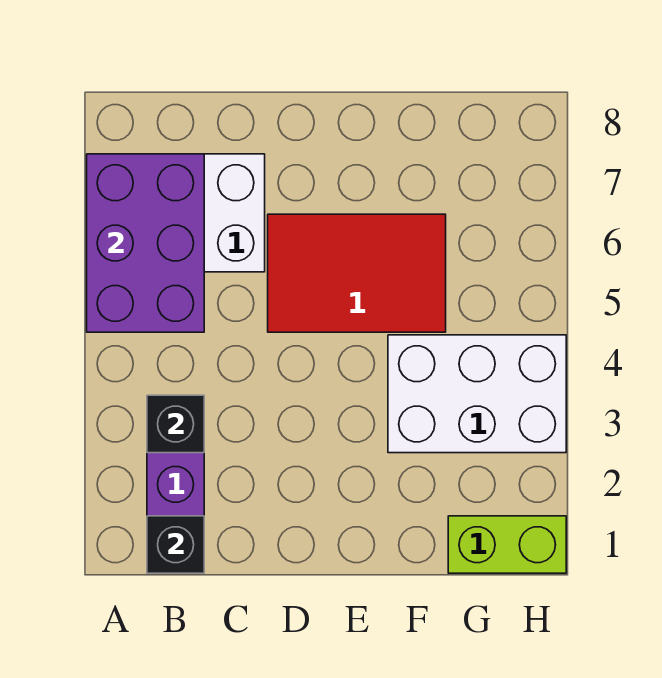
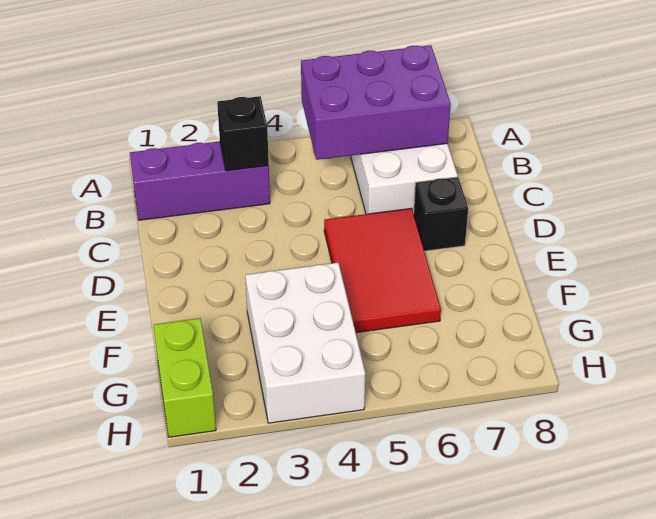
black brick B1 level 2 -> black brick D7 level 1

